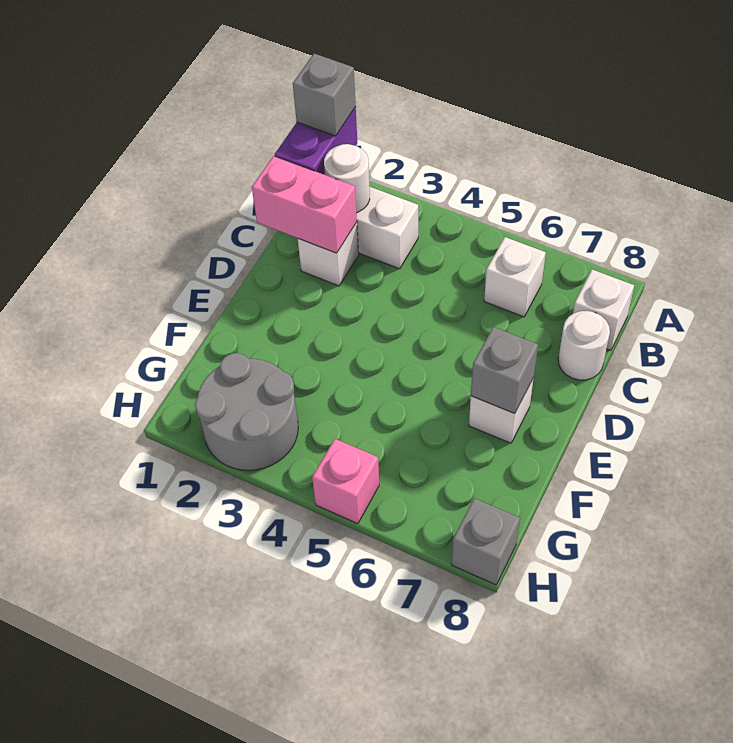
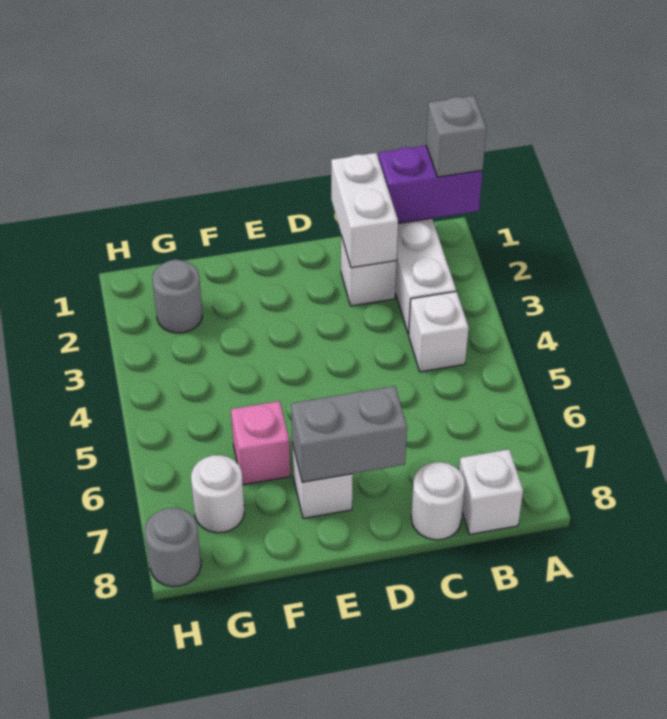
white round brick B2 level 2 -> white round brick G7 level 1
white brick B6 level 1 -> white brick B4 level 1
pink brick C1:C2 level 2 -> white brick C1:C2 level 2
grey brick E7 level 2 -> grey brick D7:E7 level 2
grey round brick G2:H3 level 1 -> grey round brick G2 level 1
pink brick H5 level 1 -> pink brick F6 level 1
grey brick H8 level 1 -> grey round brick H8 level 1

